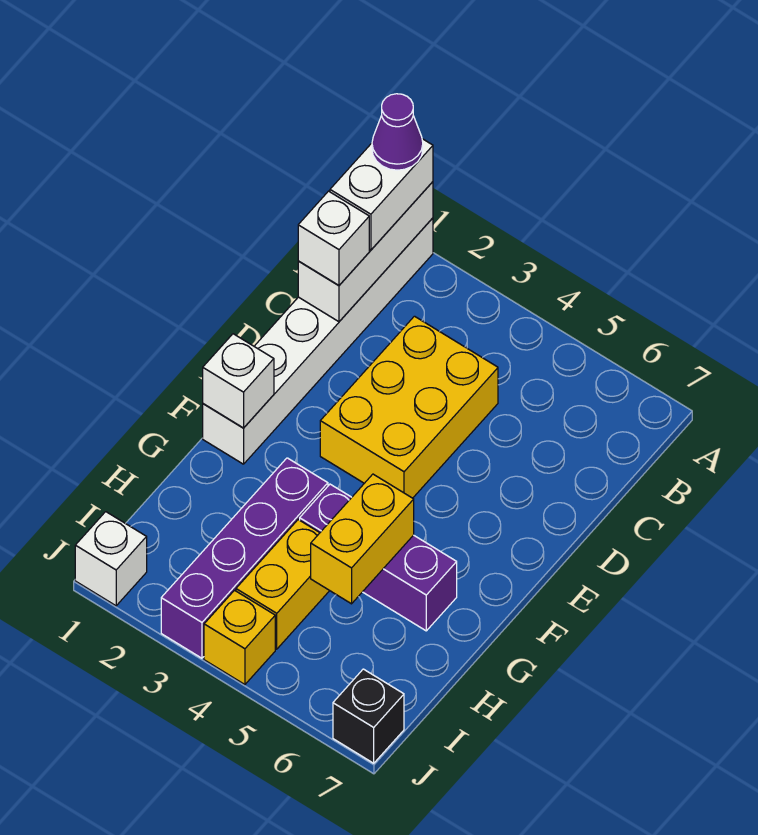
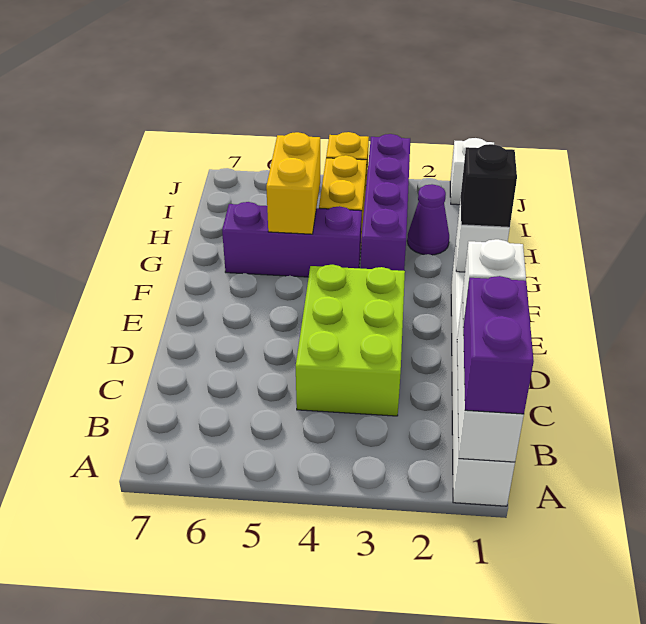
white brick A1:B1 level 3 -> purple brick A1:B1 level 3
purple cone A1 level 4 -> purple cone H2 level 1
yellow brick C3:E4 level 1 -> lime brick C3:E4 level 1
black brick J7 level 1 -> black brick F1 level 3

